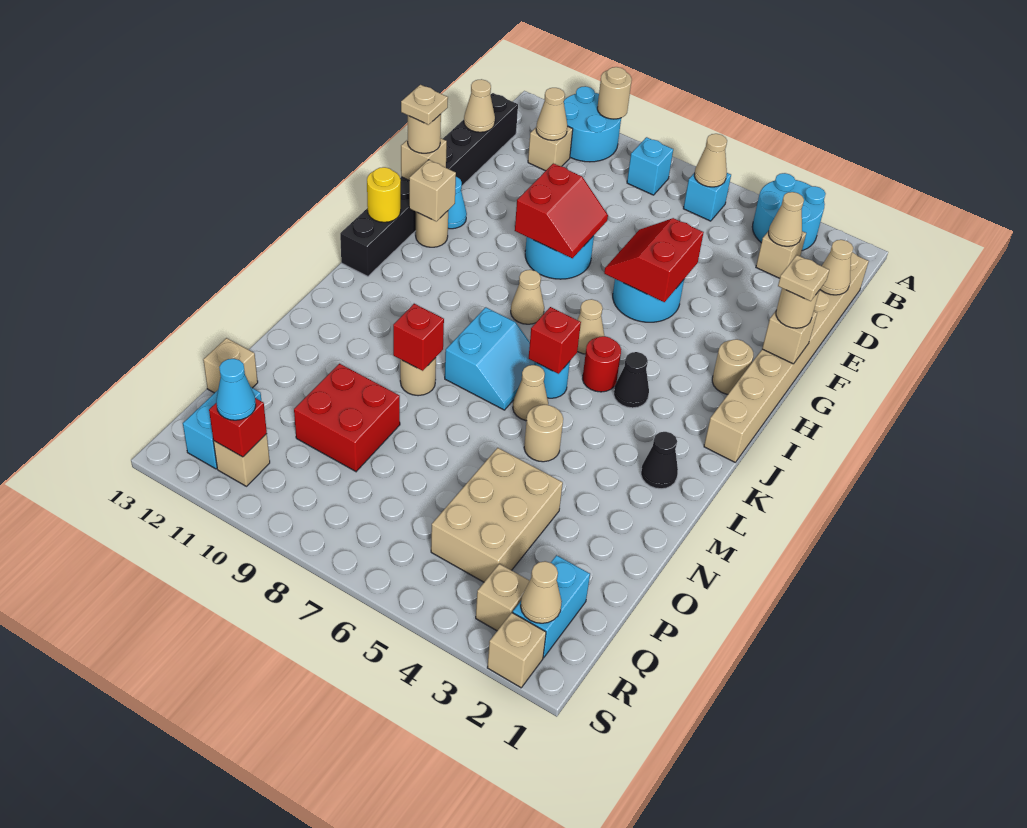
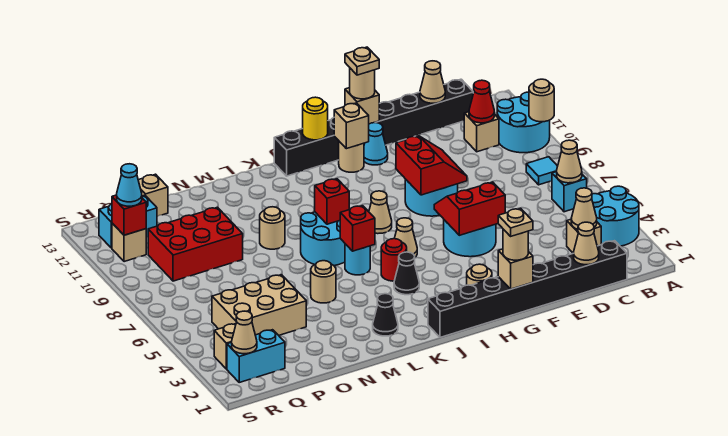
cyan brick B8 level 1 -> cyan tile B8 level 1
tan brick C1:J1 level 1 -> black brick C1:J1 level 1
tan cone C11 level 2 -> red cone C11 level 2
red slope F8:G9 level 2 top 9 -> red slope F8:G9 level 2 top G
cyan slope K7:L8 level 1 top 8 -> cyan round brick K7:L8 level 1
tan cone L6 level 1 -> none
red brick M9 level 2 -> red brick K8 level 2
red brick O9:P10 level 1 -> red brick O9:Q10 level 1
tan brick S2 level 1 -> none

